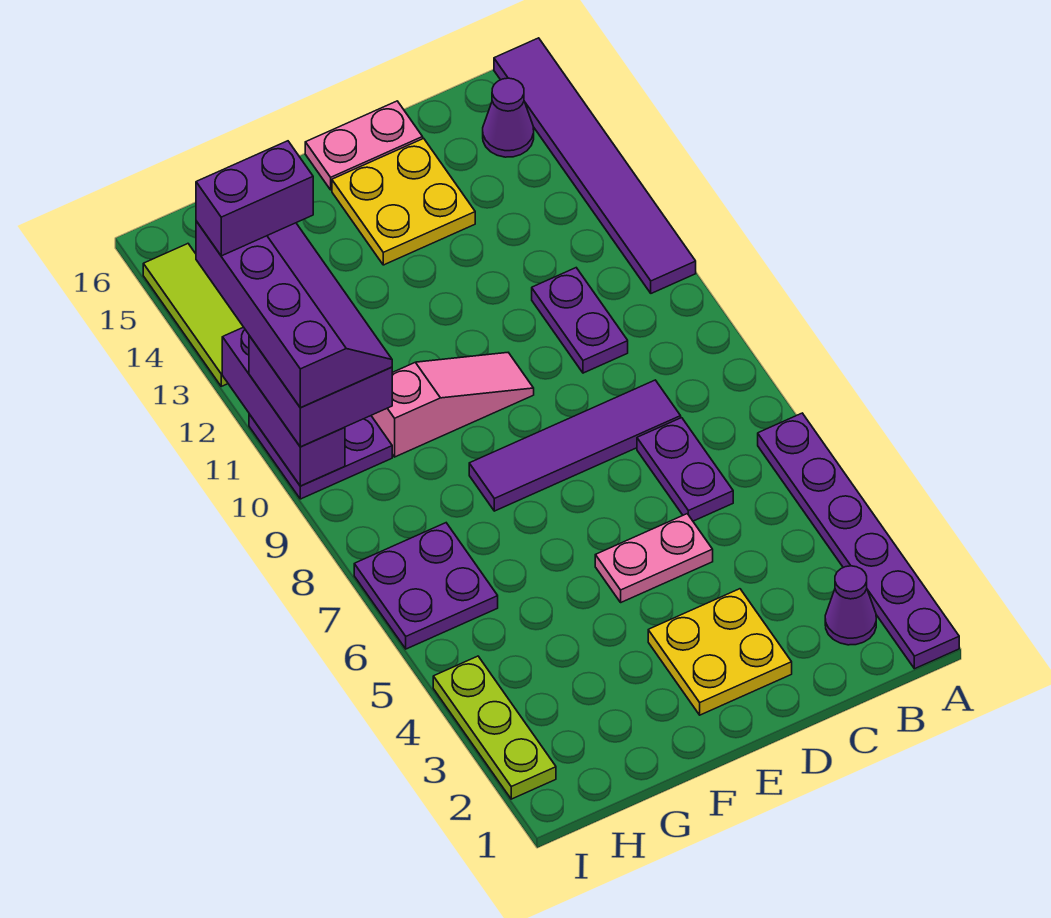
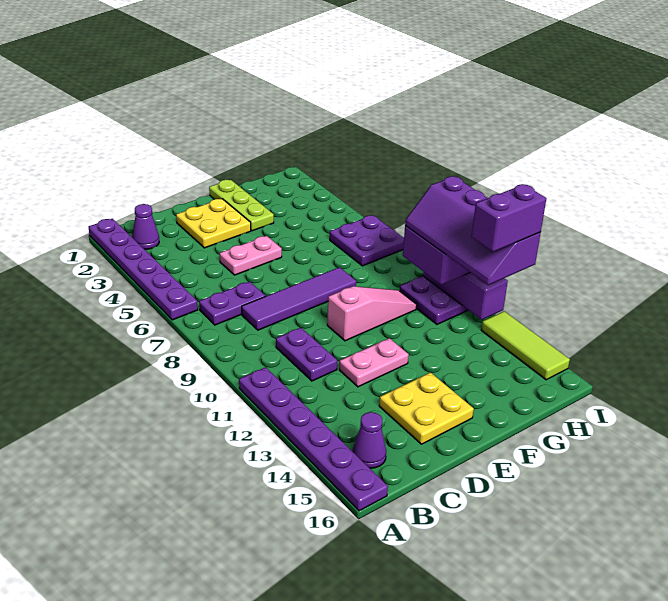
purple tile A11:A16 level 1 -> purple plate A11:A16 level 1
purple plate C6:C7 level 1 -> purple plate B7:C7 level 1
pink plate D16:E16 level 1 -> pink plate D12:E12 level 1
pink slope E10:G10 level 1 top G -> pink slope E10:G10 level 1 top E
lime plate I2:I4 level 1 -> lime plate F1:F3 level 1

